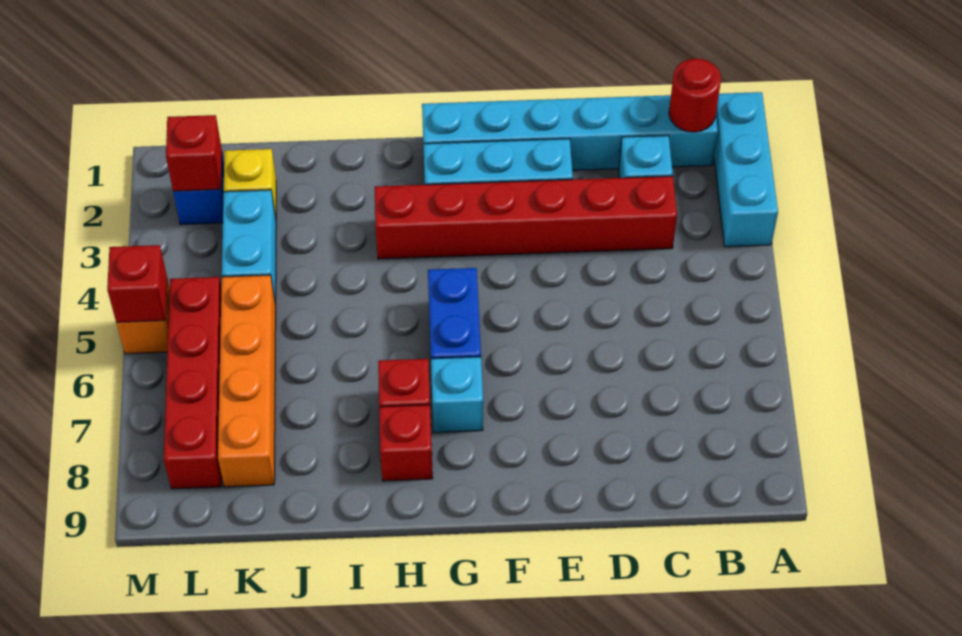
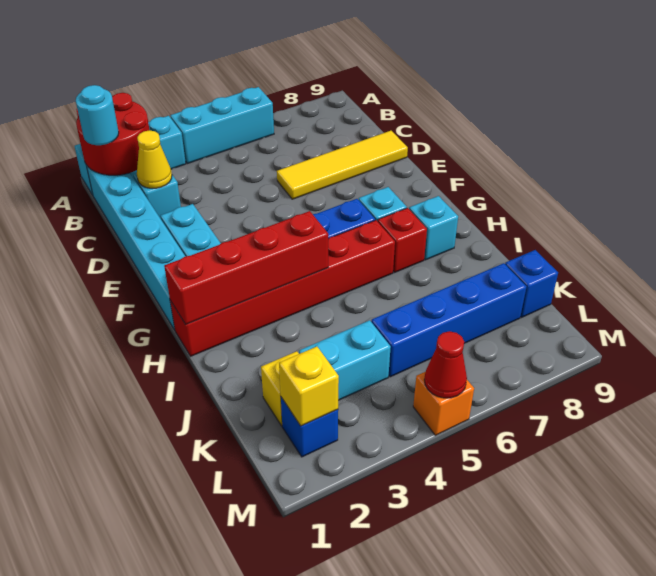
none -> cyan brick A4:A6 level 1
red round brick B1 level 2 -> red round brick A1:B2 level 2
none -> cyan round brick B1 level 3
none -> yellow cone C2 level 2
red brick C3:H3 level 1 -> red brick H1:H6 level 1
none -> yellow tile D6:D9 level 1
red brick H8 level 1 -> cyan brick H8 level 1
orange brick K5:K8 level 1 -> blue brick K5:K8 level 1
none -> blue brick K9 level 1
red brick L2 level 2 -> yellow brick L2 level 2
red brick L5:L8 level 1 -> red brick H1:H4 level 2
red brick M5 level 2 -> red cone M5 level 2

